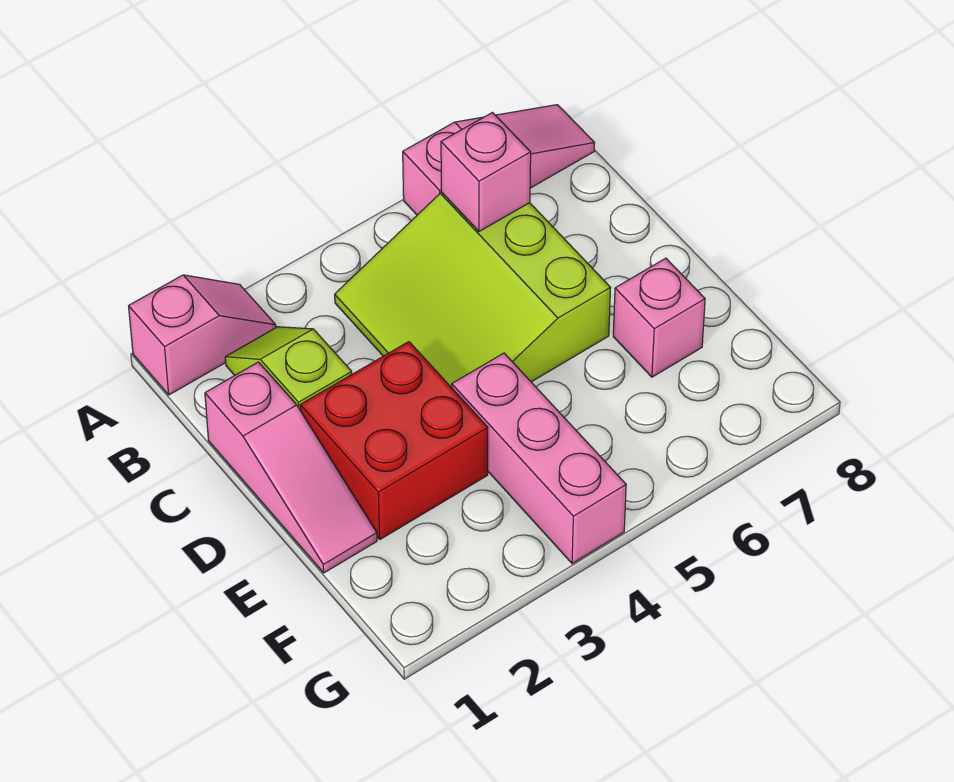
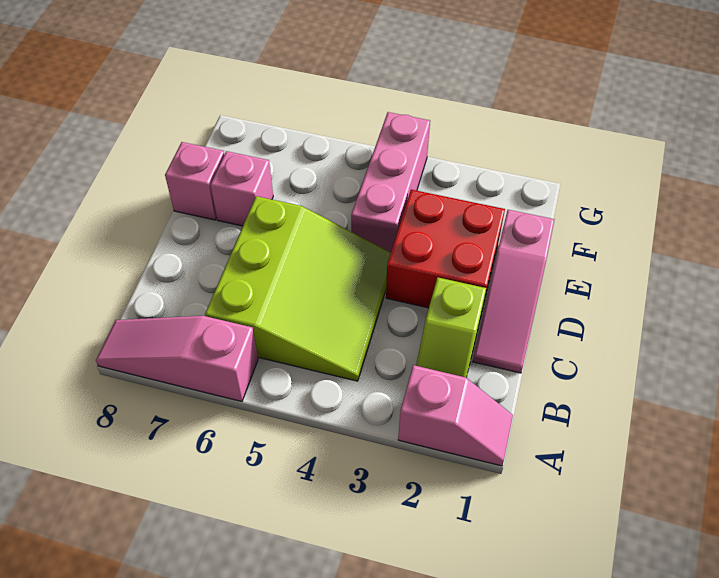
pink slope A1:A2 level 1 top 1 -> pink slope A1:A2 level 1 top 2
pink brick B6 level 2 -> pink brick E8 level 1
pink slope C1:E1 level 1 top C -> pink slope C1:E1 level 1 top E

